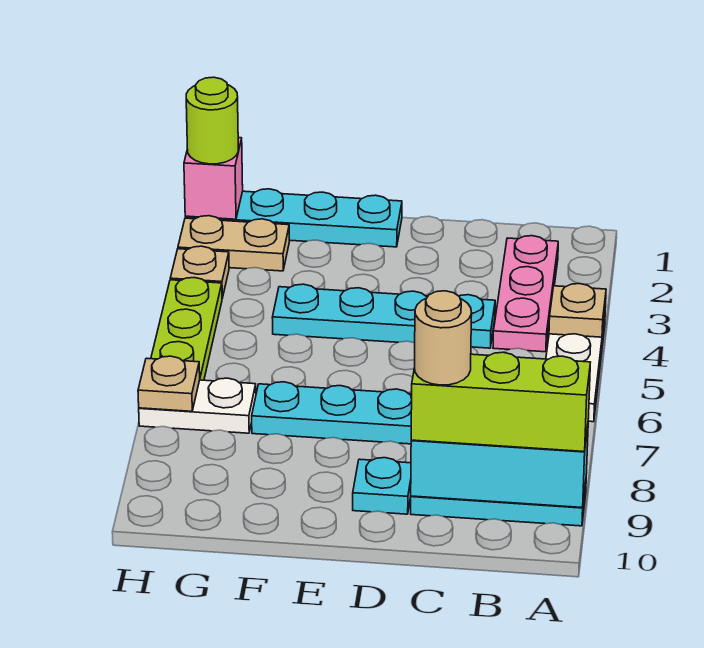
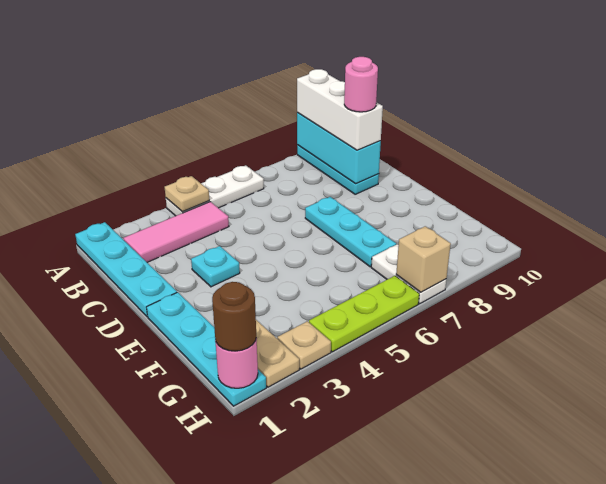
lime brick A9:C9 level 3 -> white brick A9:C9 level 3
pink plate B2:B4 level 1 -> pink tile B2:B4 level 1
cyan plate C4:F4 level 1 -> cyan plate A1:D1 level 1
tan round brick C9 level 4 -> pink round brick C9 level 4
cyan plate D9 level 1 -> cyan plate D3 level 1
pink brick H1 level 2 -> pink round brick H1 level 2
lime round brick H1 level 3 -> brown round brick H1 level 3
tan plate H7 level 2 -> tan brick H7 level 2

